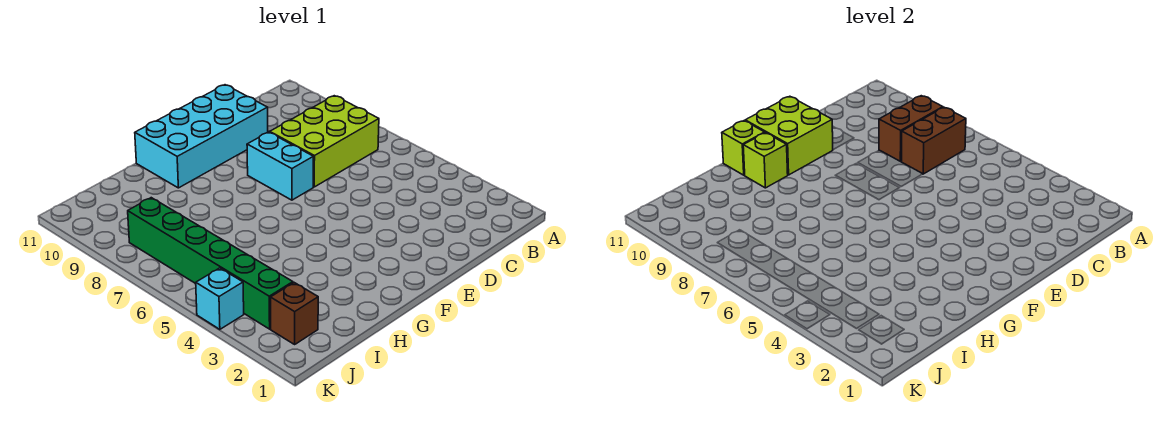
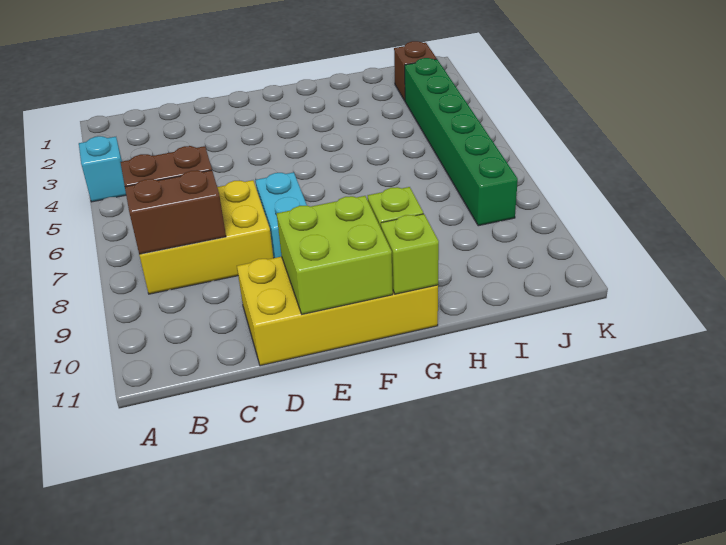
lime brick B7:D8 level 1 -> yellow brick B7:D8 level 1
cyan brick D10:G11 level 1 -> yellow brick D10:G11 level 1
cyan brick K4 level 1 -> cyan brick A4 level 1

